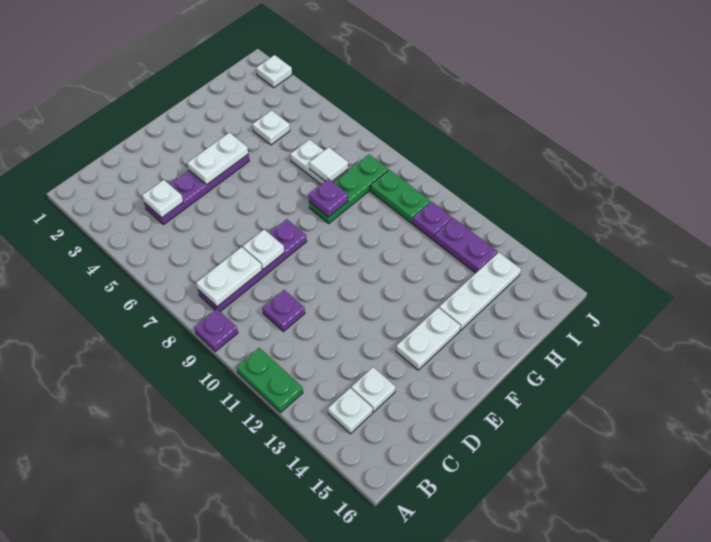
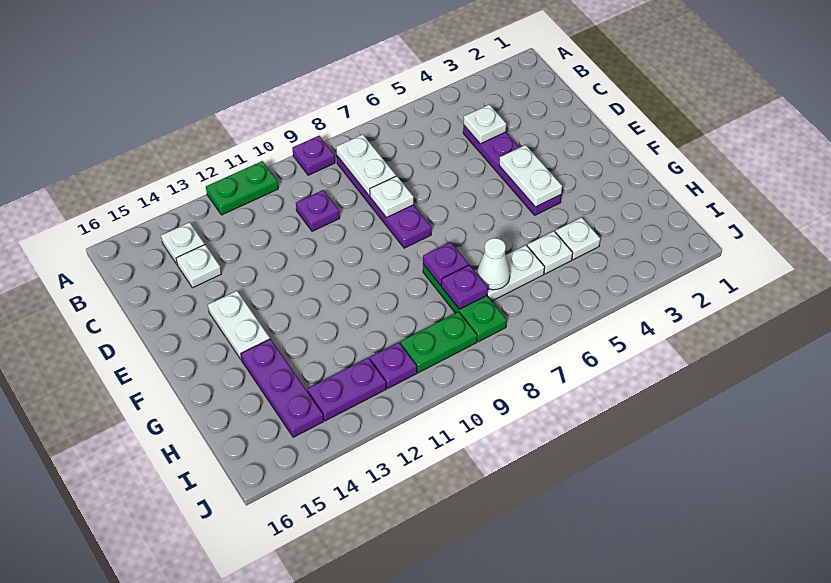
white plate G14:I14 level 1 -> purple plate G14:I14 level 1
white tile H7 level 2 -> white cone H7 level 2
none -> purple plate H8 level 2
white plate J2 level 1 -> white plate H5 level 1

